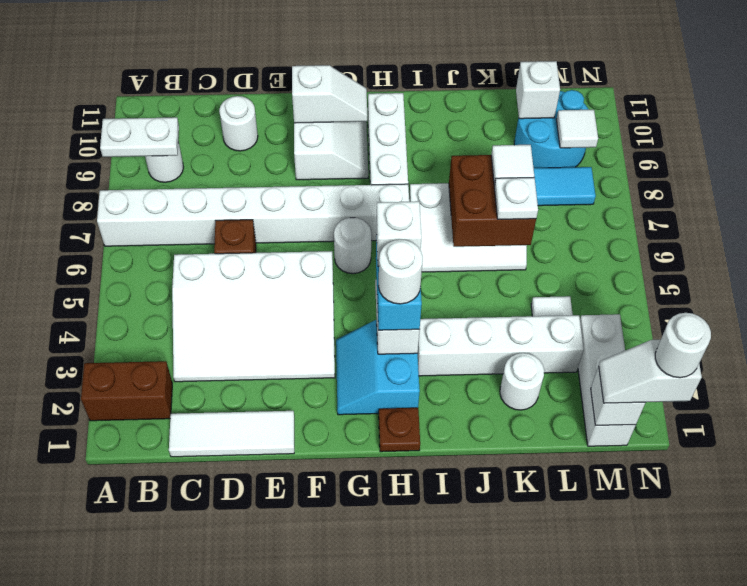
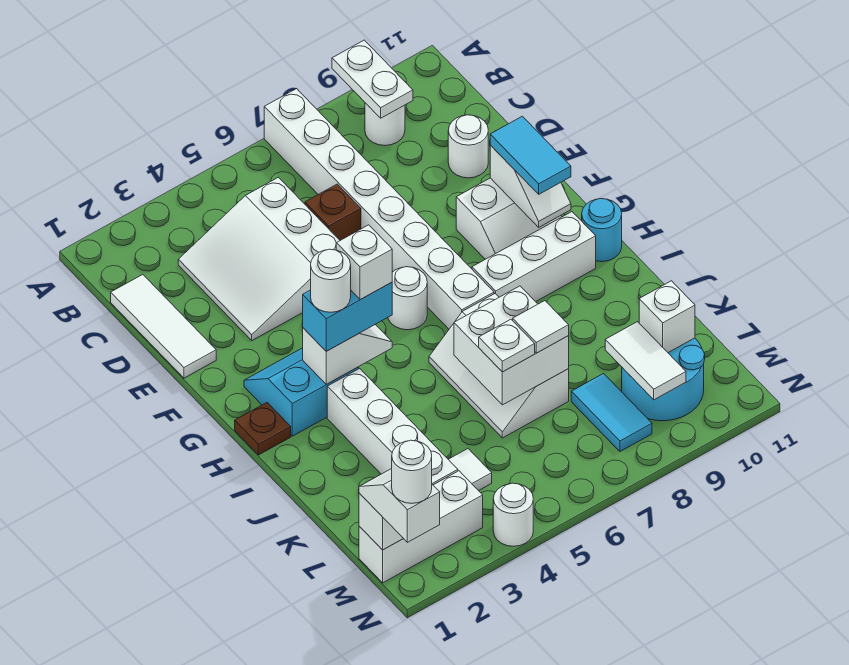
brown brick A2:B2 level 1 -> none
white slope C3:F5 level 1 top 5 -> white slope C3:E5 level 1 top 5
none -> cyan tile F10:G10 level 3
none -> cyan round brick H11 level 1
brown brick J6:K7 level 2 -> white brick J6:K7 level 2
white round brick K2 level 1 -> white round brick N4 level 1
white tile M9 level 2 -> white tile L9:M9 level 2

